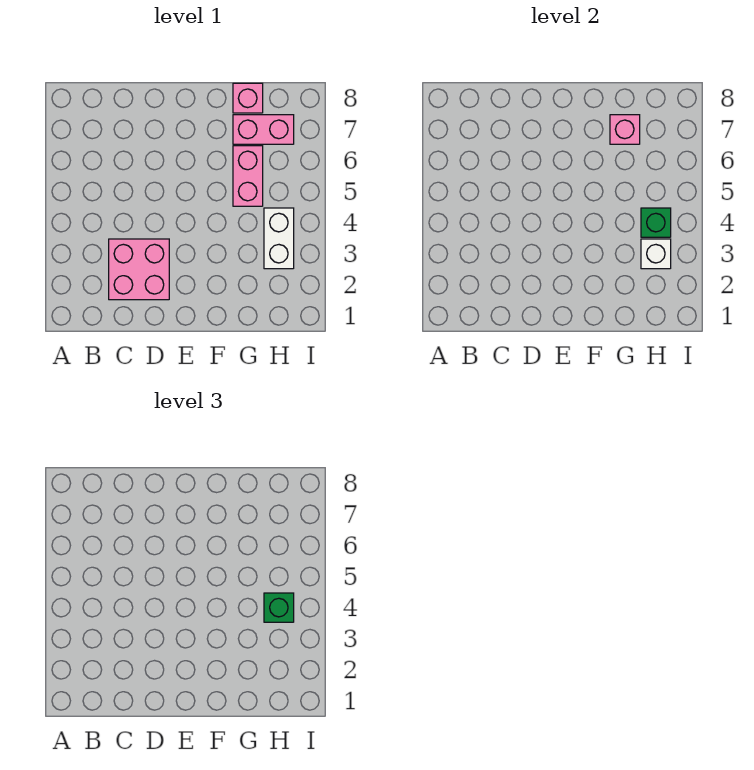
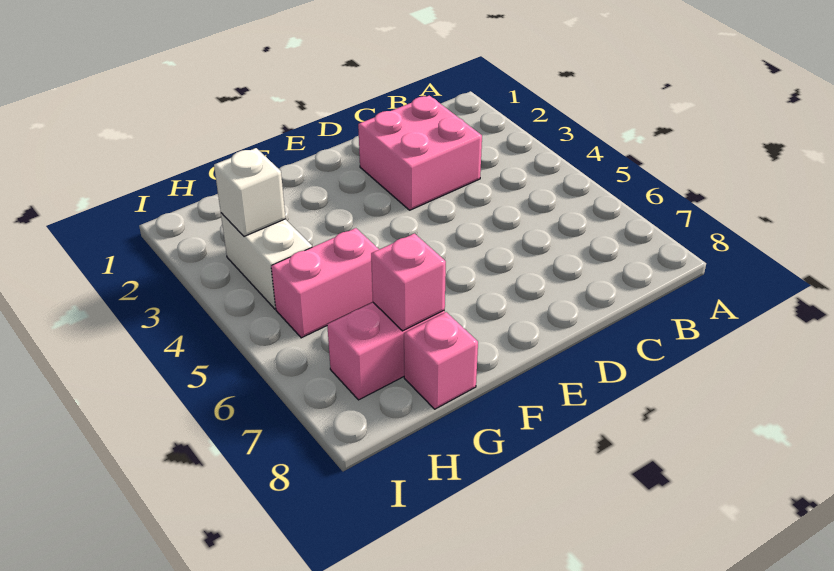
pink brick G5:G6 level 1 -> pink brick G5:H5 level 1
green brick H4 level 2 -> none
green brick H4 level 3 -> none

